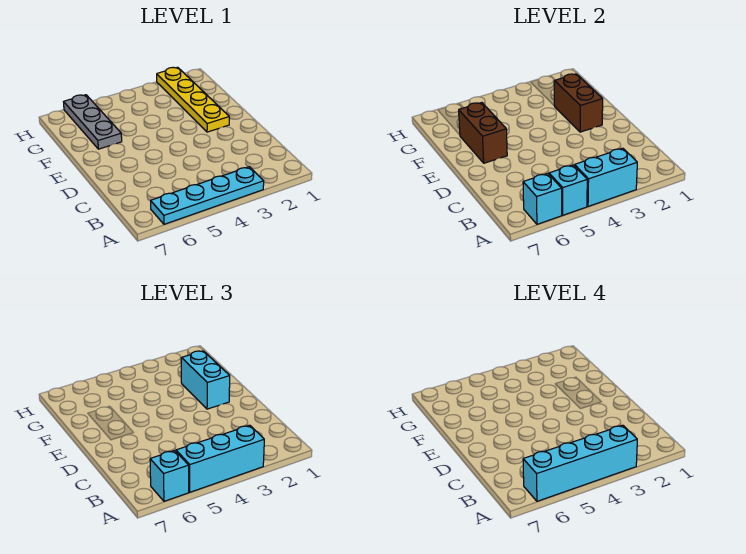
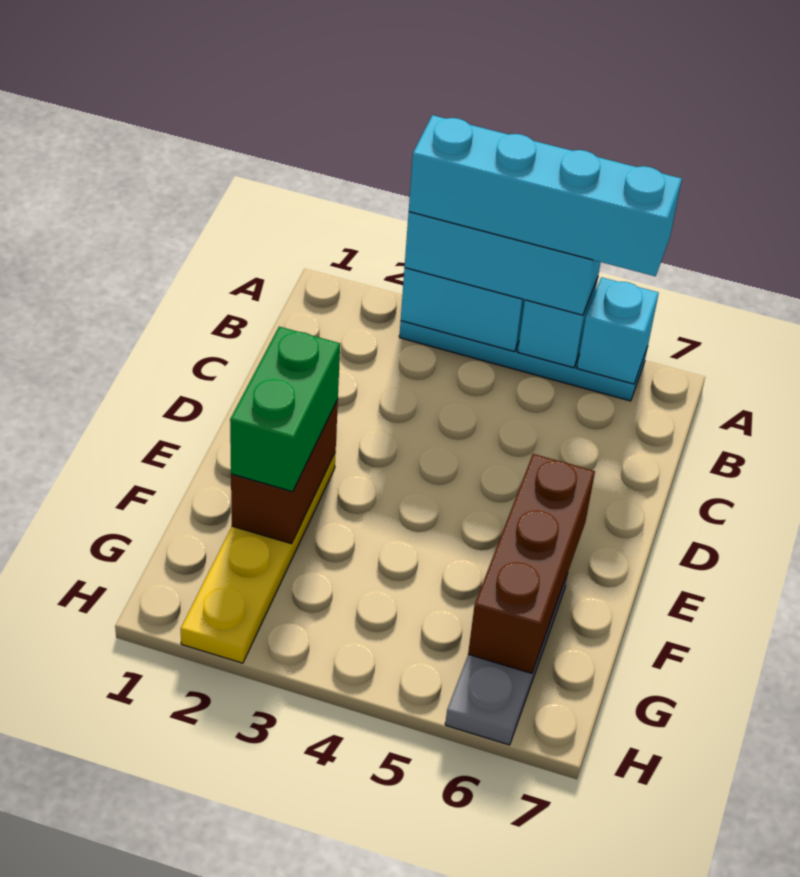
cyan brick A6 level 3 -> none
cyan brick E2:F2 level 3 -> green brick E2:F2 level 3
brown brick E6:F6 level 2 -> brown brick E6:G6 level 2

